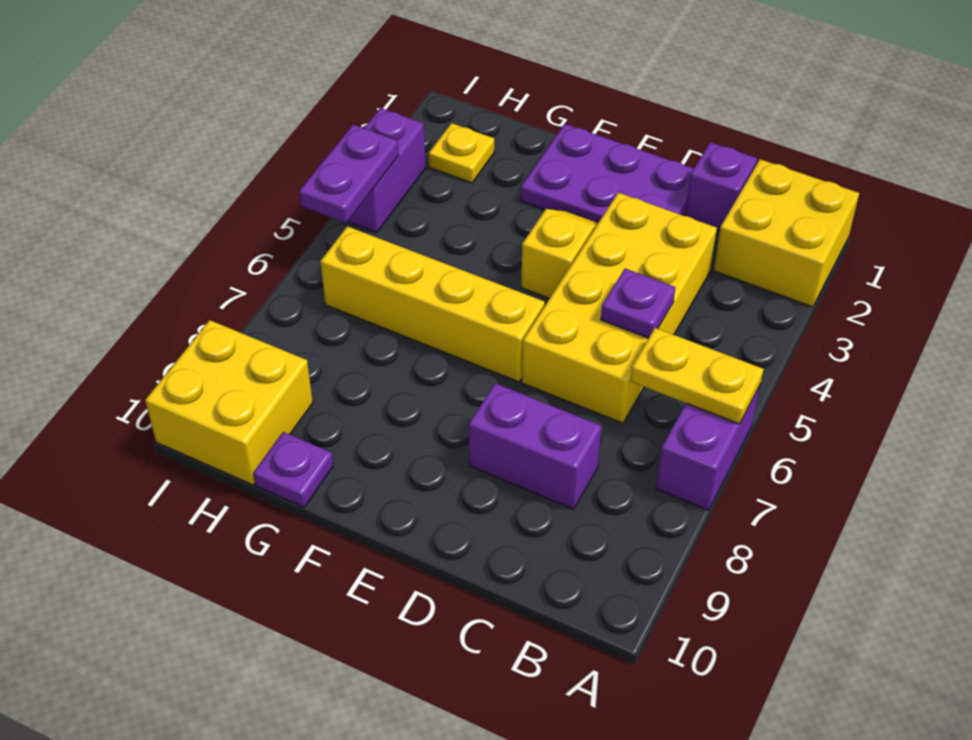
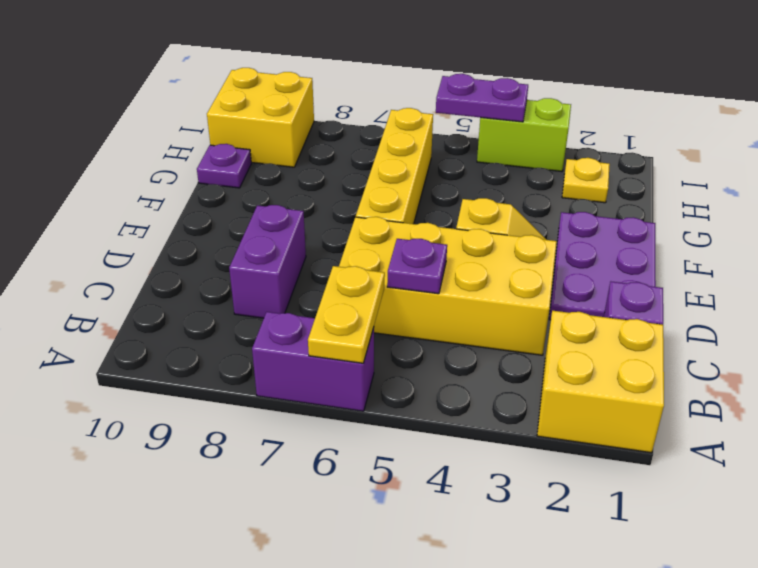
purple brick I3:I4 level 1 -> lime brick I3:I4 level 1

